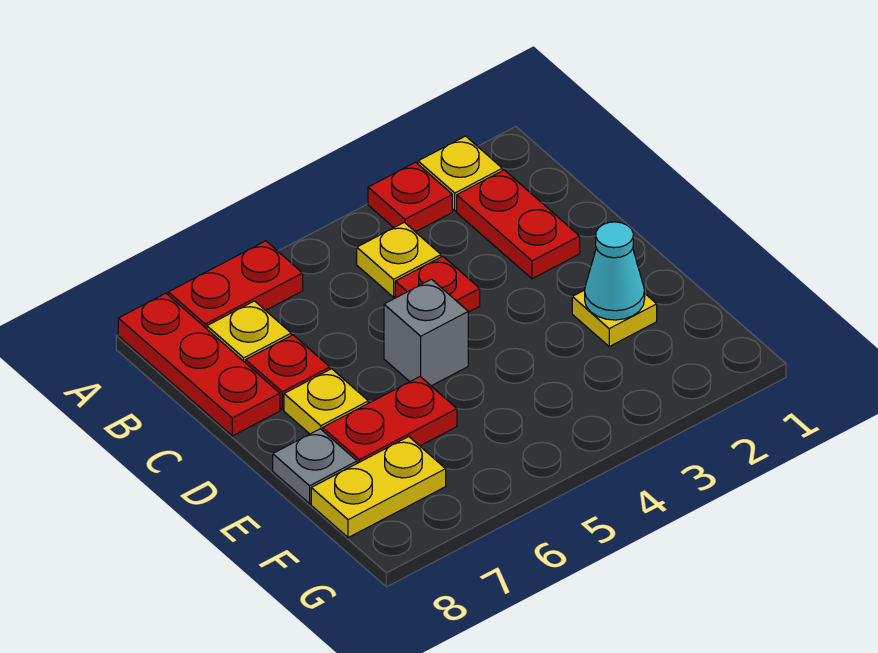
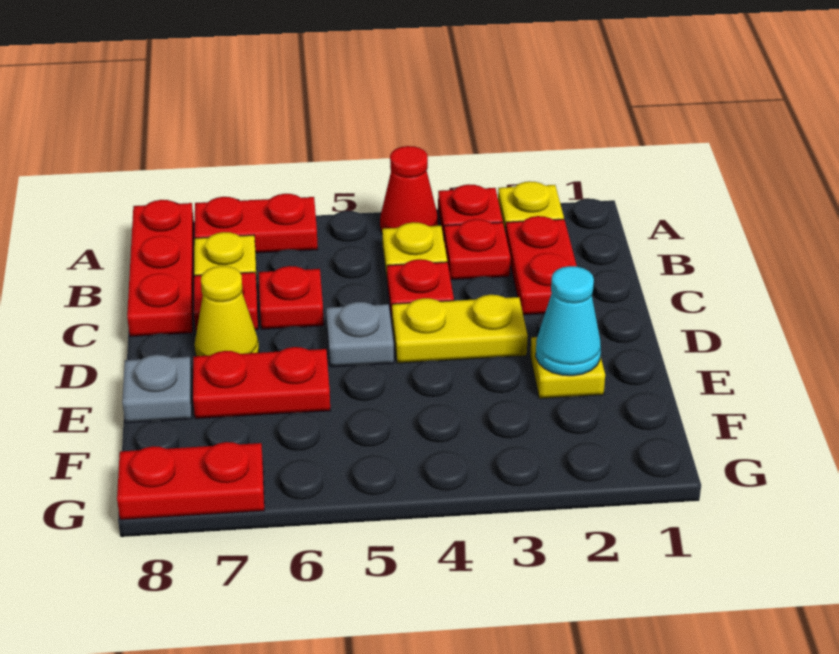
none -> red cone A4 level 1
none -> red plate B3 level 1
none -> red plate C6 level 1
grey brick D5 level 1 -> grey plate D5 level 1
yellow plate D7 level 1 -> yellow cone D7 level 1
yellow plate F7:F8 level 1 -> yellow plate D3:D4 level 1
none -> red plate G7:G8 level 1

